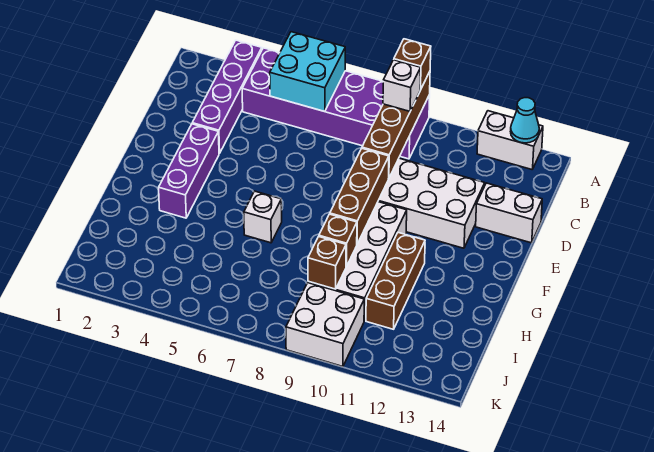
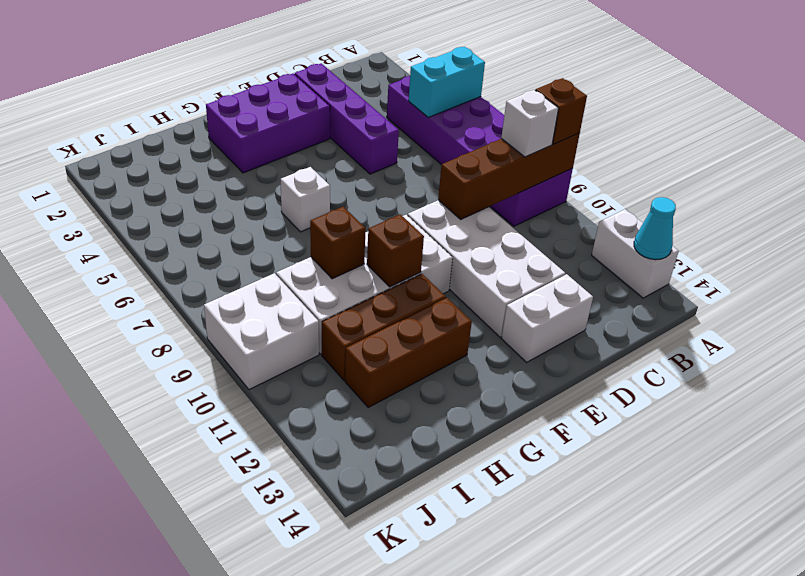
purple brick A3:D3 level 1 -> purple brick D2:D5 level 1
cyan brick A5:B6 level 2 -> cyan brick A5:B5 level 2
white brick D13:D14 level 1 -> white brick D13:E13 level 1
purple brick E3:G3 level 1 -> purple brick E2:G3 level 1
brown brick E9:G9 level 2 -> brown brick G12:I12 level 1
brown brick I9 level 2 -> brown brick G10 level 2

